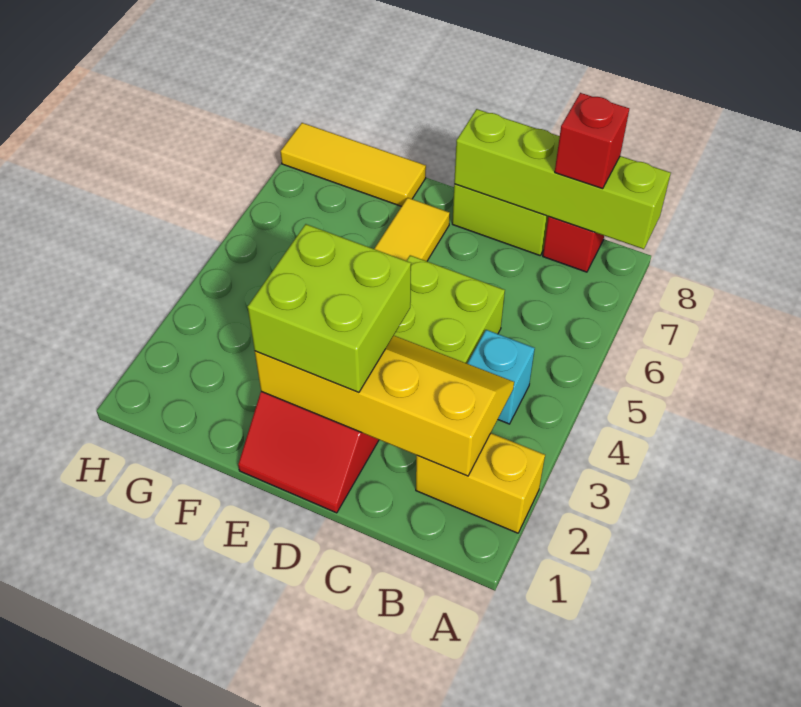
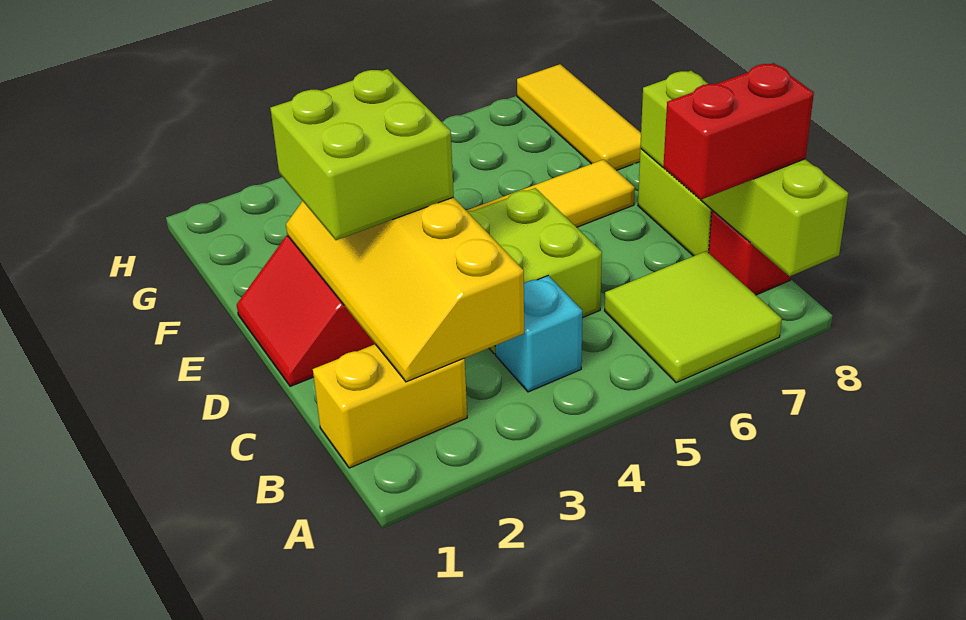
yellow brick A2:B2 level 1 -> yellow brick B1:B2 level 1
none -> lime tile A6:B7 level 1
yellow slope B2:E3 level 2 top 2 -> yellow slope B2:E3 level 2 top 3
red brick B8 level 3 -> red brick B7:B8 level 3

